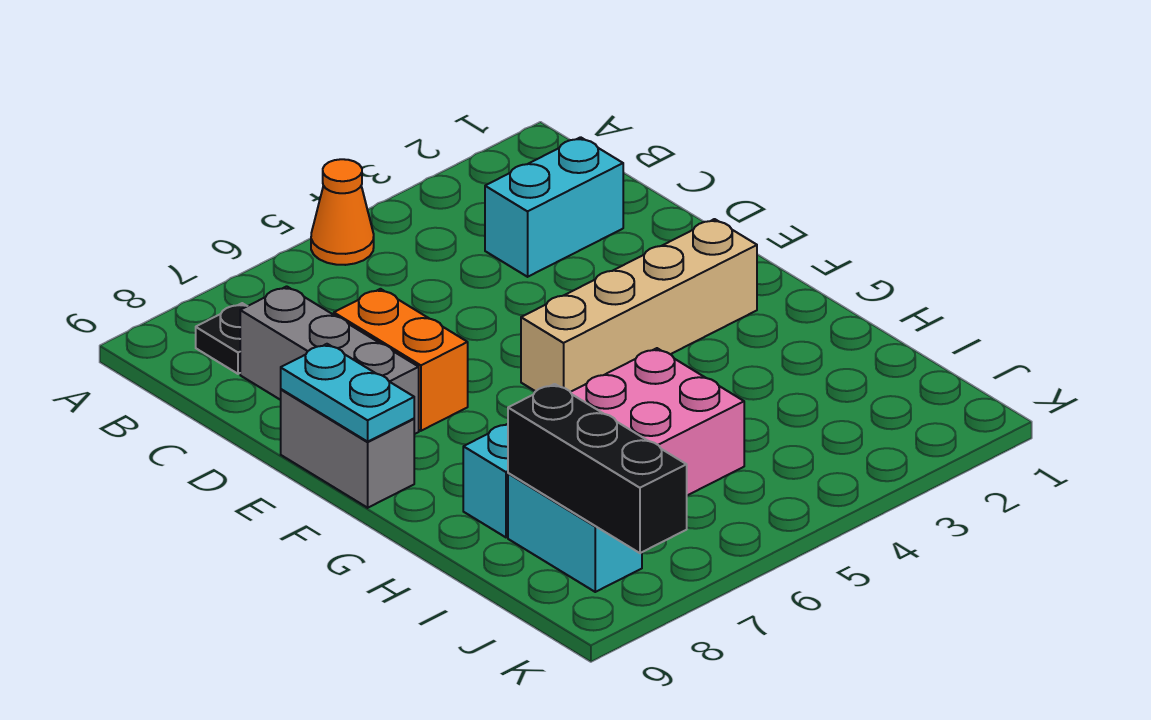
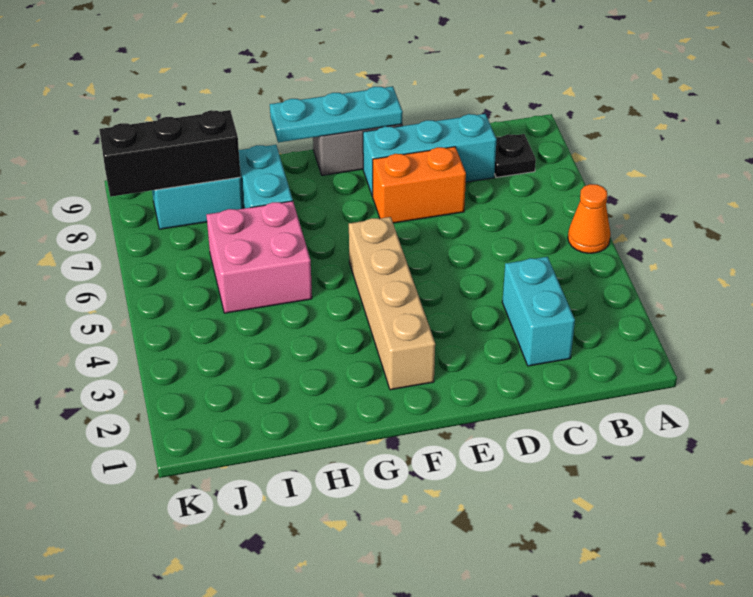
grey brick C8:E8 level 1 -> cyan brick C8:E8 level 1
cyan plate E9:F9 level 2 -> cyan plate E9:G9 level 2

